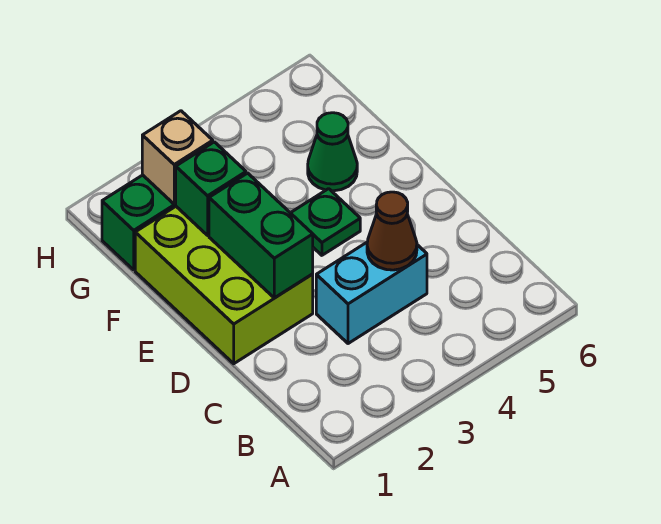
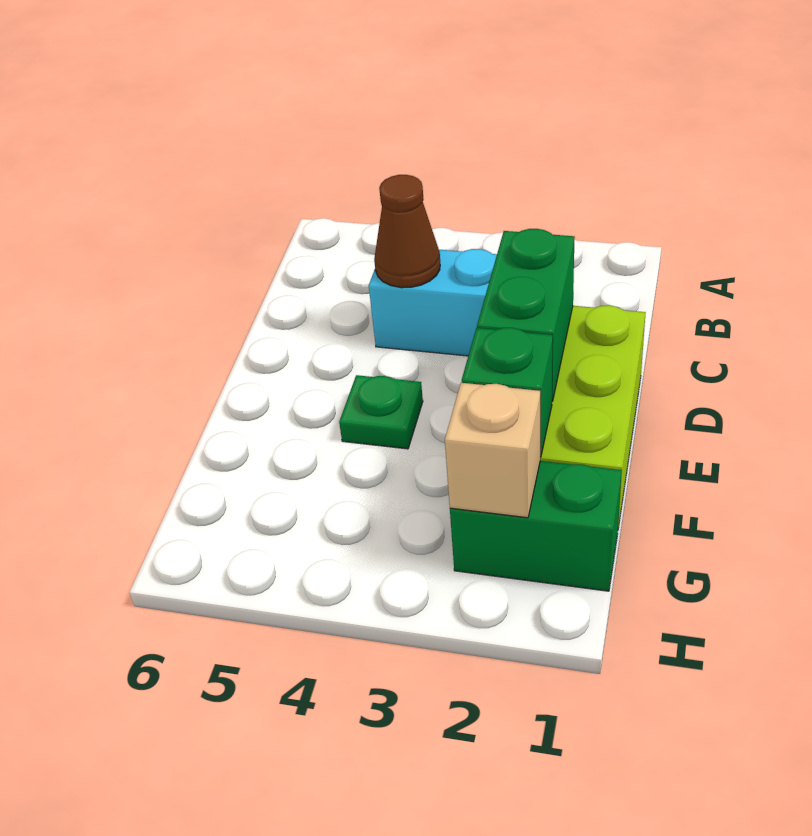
green cone F5 level 1 -> none

